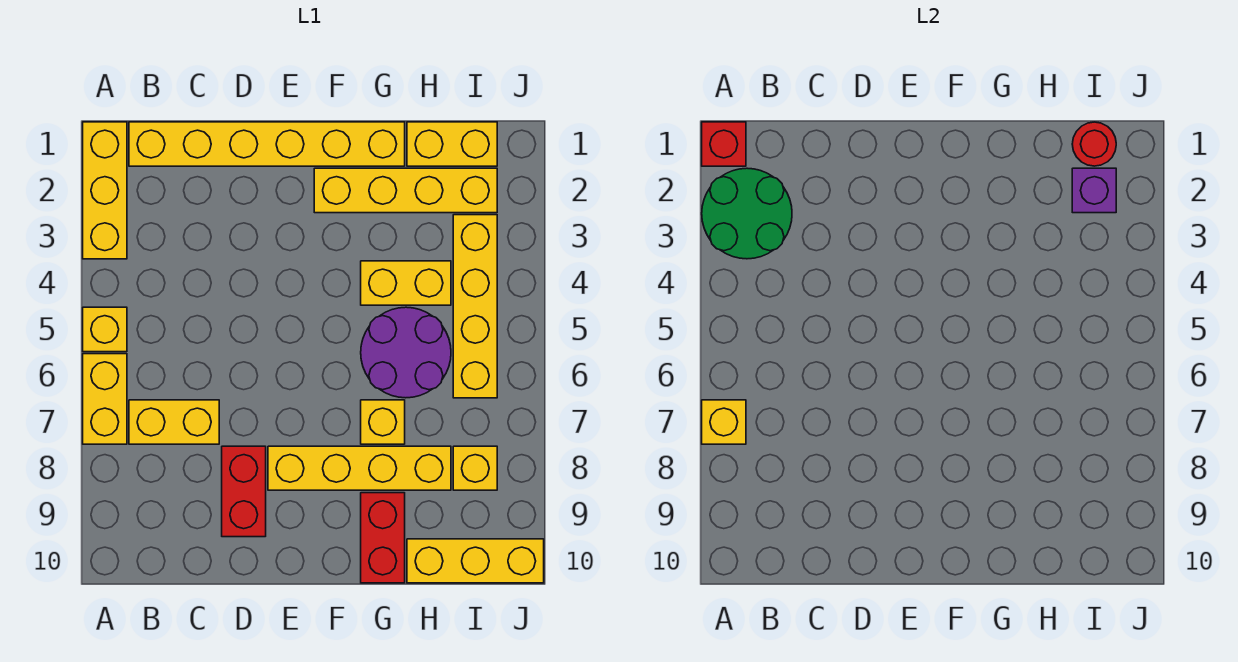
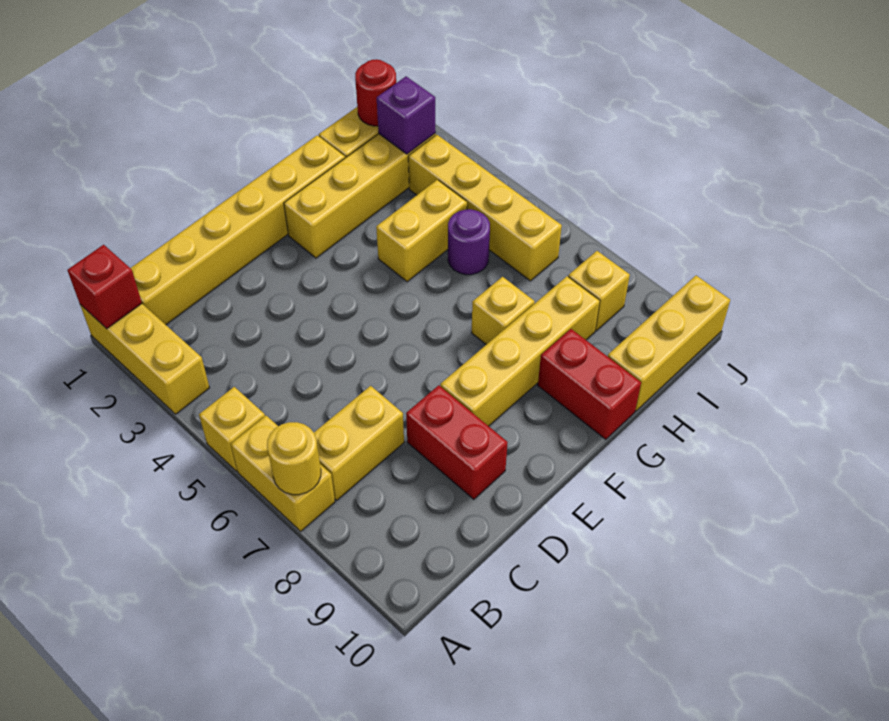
green round brick A2:B3 level 2 -> none
yellow brick A7 level 2 -> yellow round brick A7 level 2
purple round brick G5:H6 level 1 -> purple round brick H5 level 1

